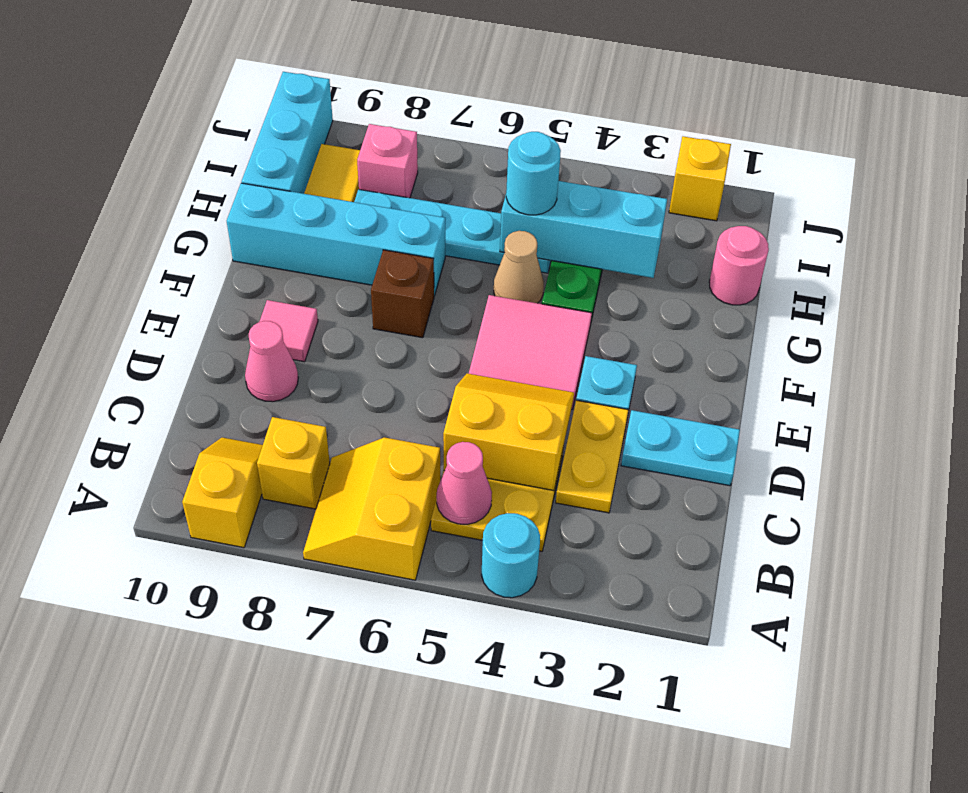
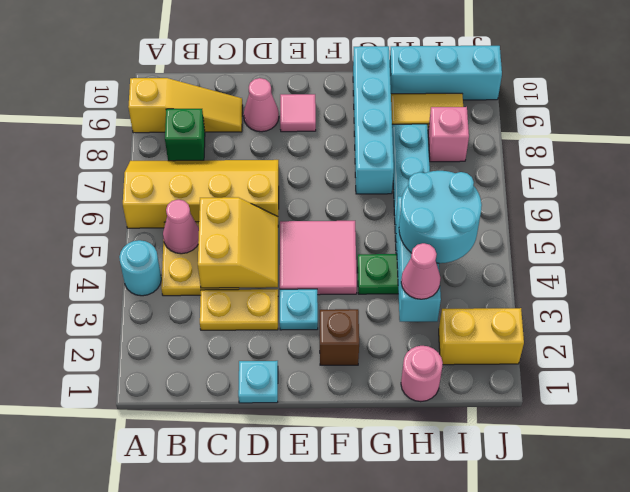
yellow slope A6:B7 level 1 top 6 -> yellow slope A6:D7 level 1 top 6
yellow slope A9:B9 level 1 top A -> yellow slope A9:C9 level 1 top A
yellow brick B8 level 1 -> green brick B8 level 1
cyan plate D1:D2 level 1 -> cyan plate D1 level 1
brown brick F7 level 1 -> brown brick F2 level 1
tan cone G5 level 1 -> none
none -> pink cone H3 level 3
cyan round brick H5 level 3 -> cyan round brick H4:I5 level 3
yellow brick J2 level 1 -> yellow brick I2:J2 level 1

